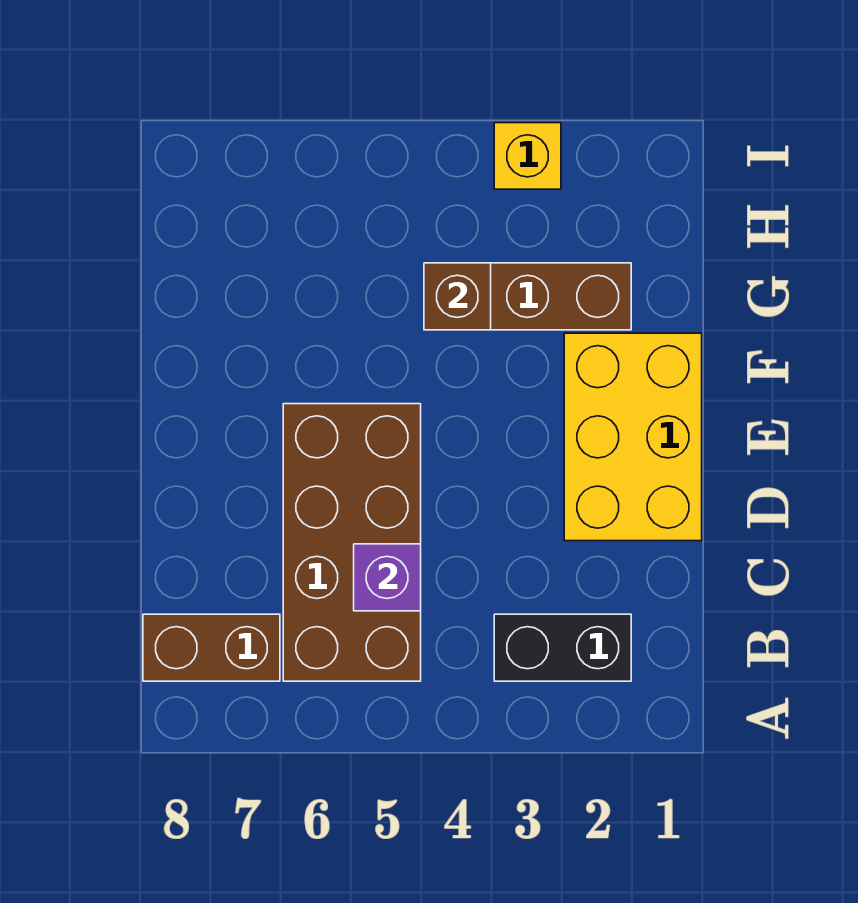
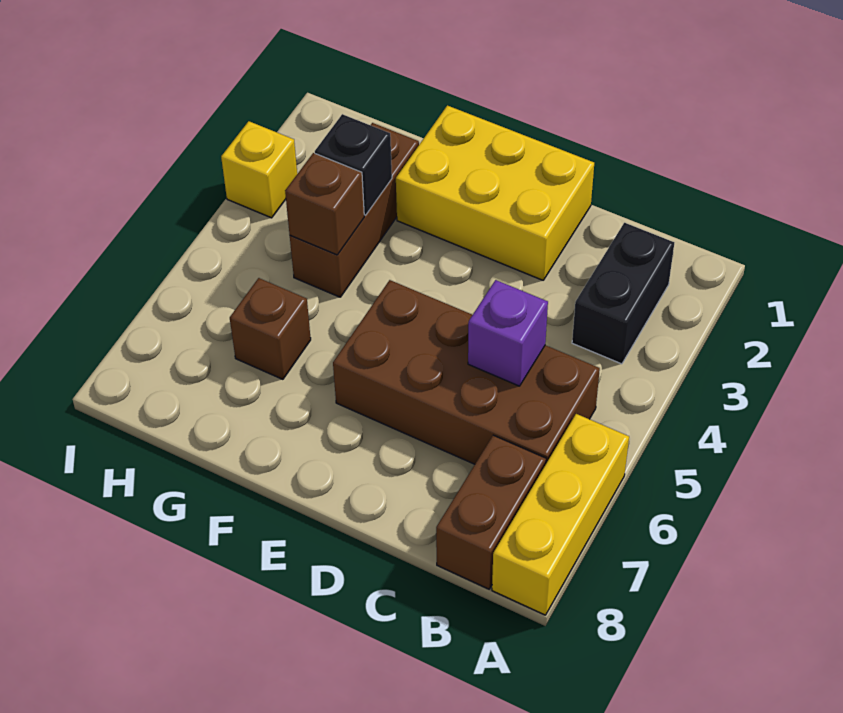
none -> yellow brick A6:A8 level 1
none -> black brick G3 level 2
none -> brown brick G6 level 1

